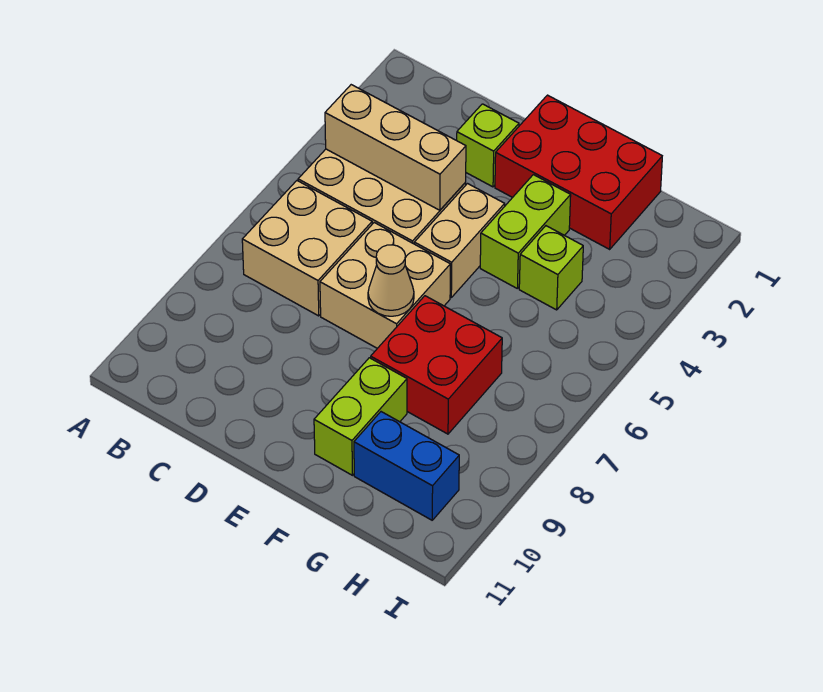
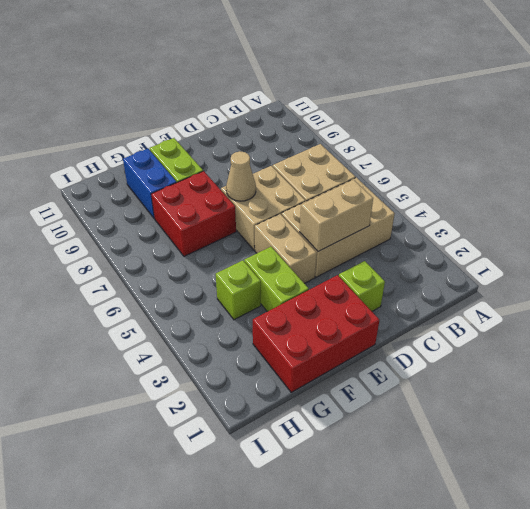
tan brick B4:D4 level 2 -> tan brick C4:D4 level 2
blue brick G10:H10 level 1 -> blue brick G9:G10 level 1

